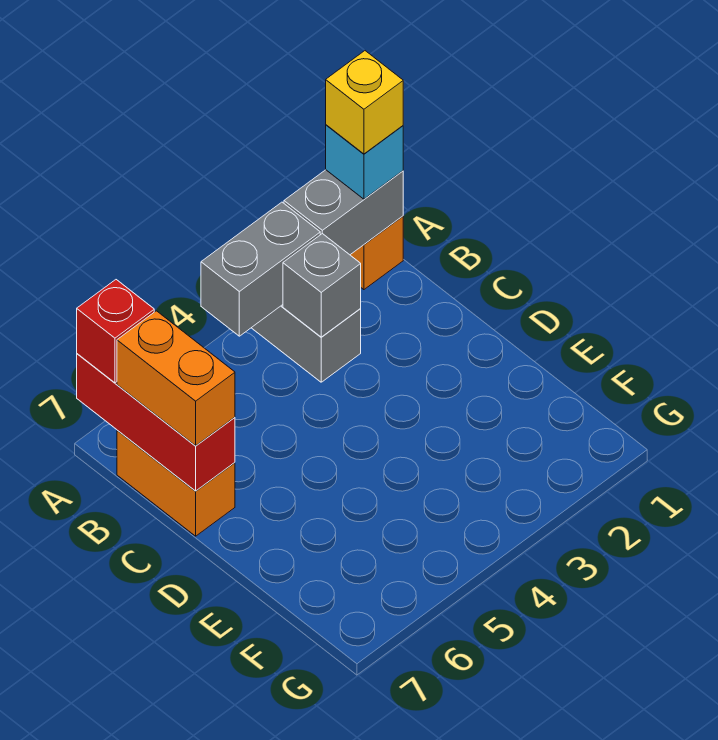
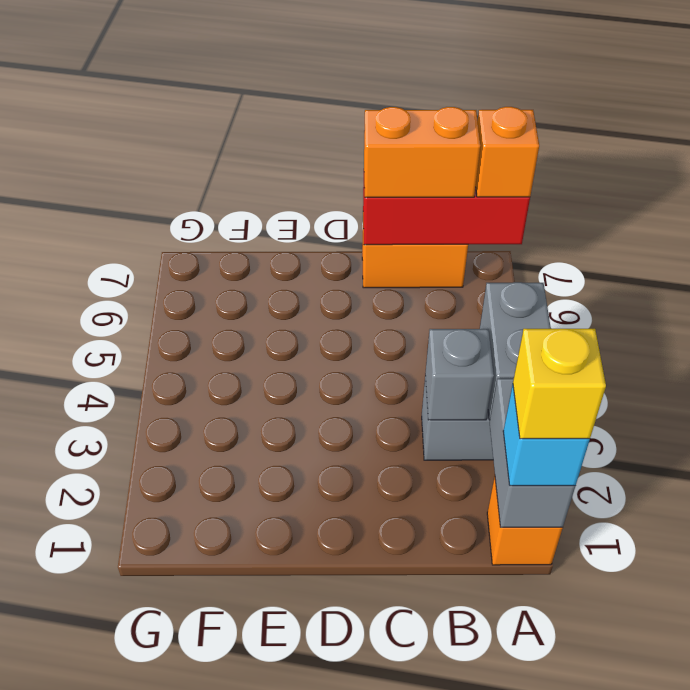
red brick A7 level 3 -> orange brick A7 level 3

